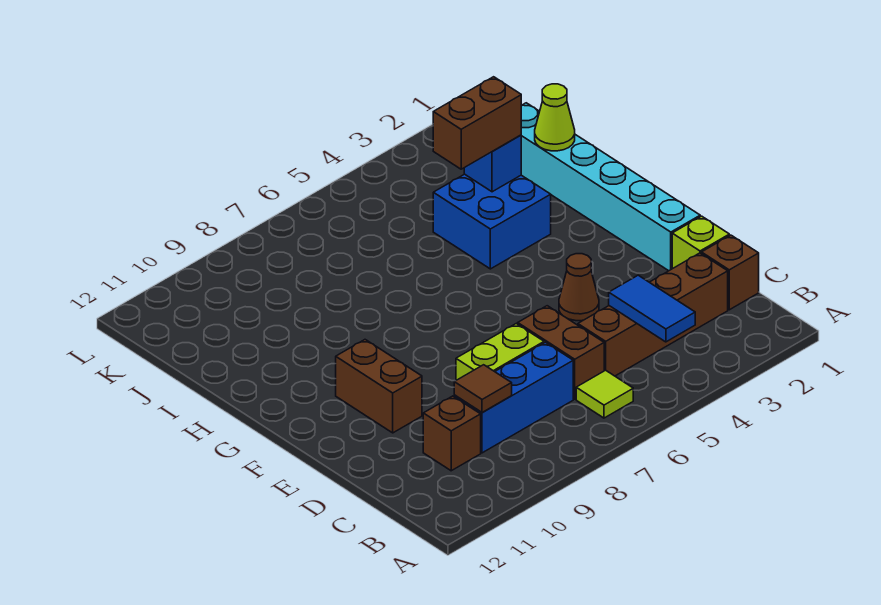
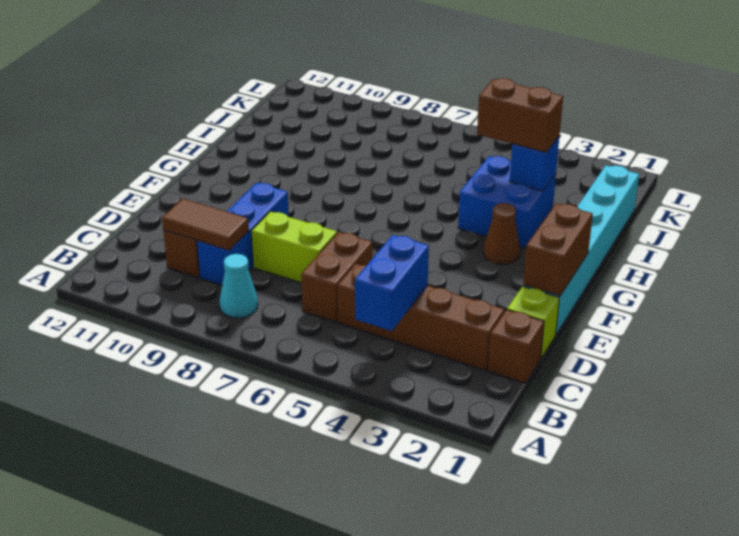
blue tile B4:C4 level 2 -> blue brick B4:C4 level 2
lime tile B6 level 1 -> none
none -> cyan cone B8 level 1
blue brick C7:C9 level 1 -> blue brick C9:E9 level 1
brown tile C9 level 2 -> brown tile C9:C10 level 2
brown cone E4 level 1 -> brown cone G3 level 1
brown brick E10:F10 level 1 -> brown brick E1:F1 level 2
lime cone I1 level 2 -> none

